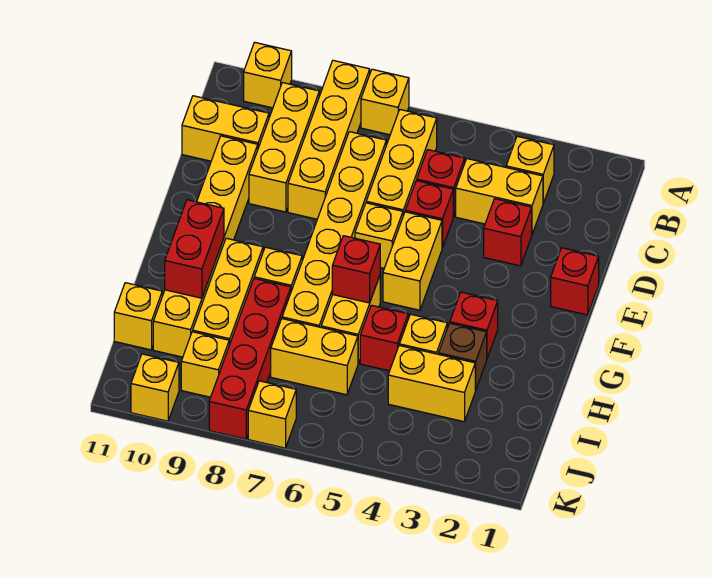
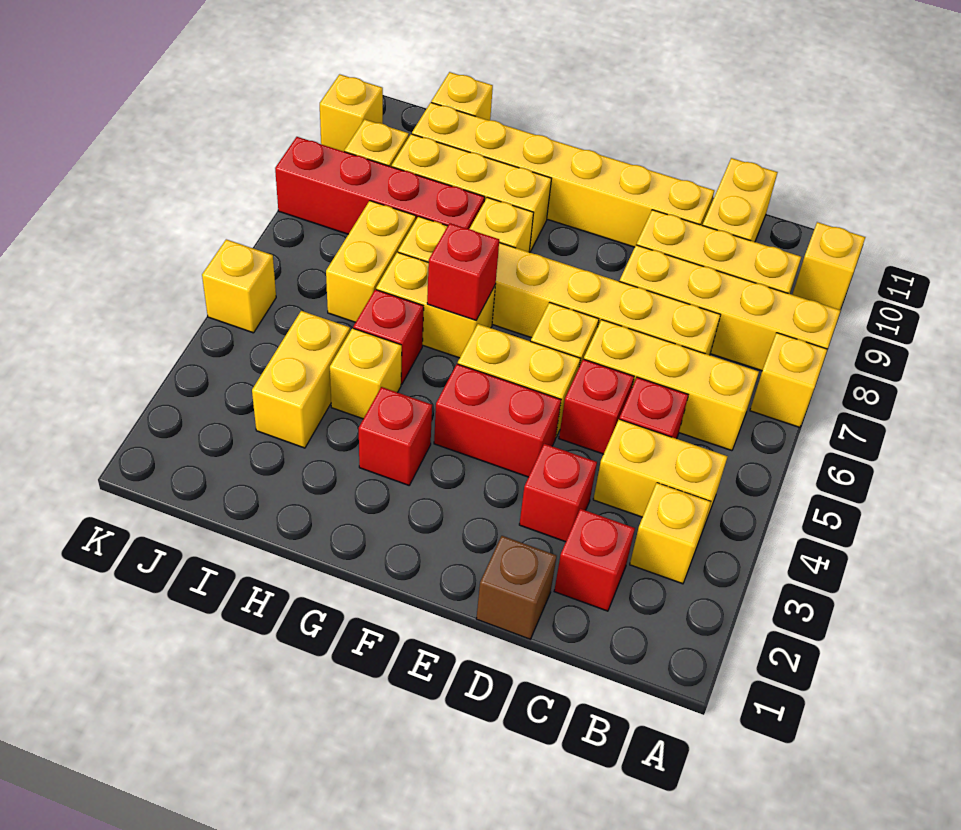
yellow brick C3:C4 level 1 -> yellow brick B4:C4 level 1
red brick E1 level 1 -> red brick C2 level 1
red brick G10:H10 level 2 -> red brick E4:F4 level 1
brown brick H3 level 1 -> brown brick D1 level 1
yellow brick K7 level 1 -> yellow brick K5 level 1

